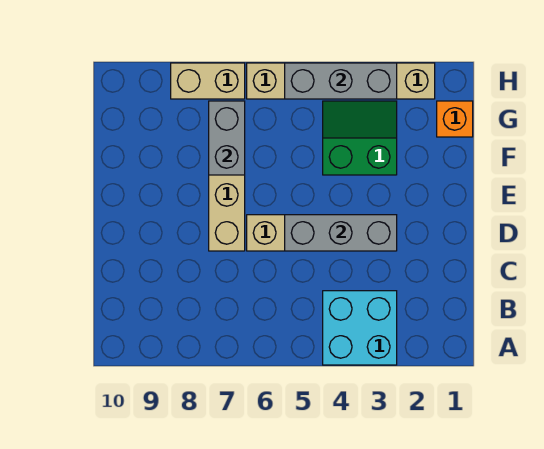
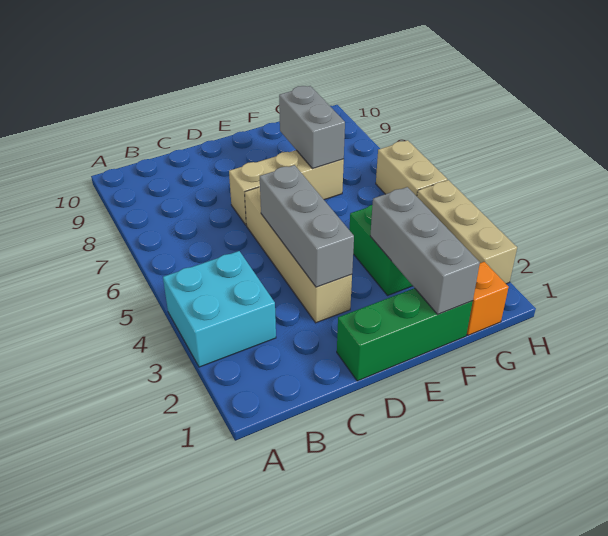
none -> green brick D1:F1 level 1
grey brick F7:G7 level 2 -> grey brick F7:F8 level 2
grey brick H3:H5 level 2 -> grey brick F1:F3 level 2
tan brick H7:H8 level 1 -> none

